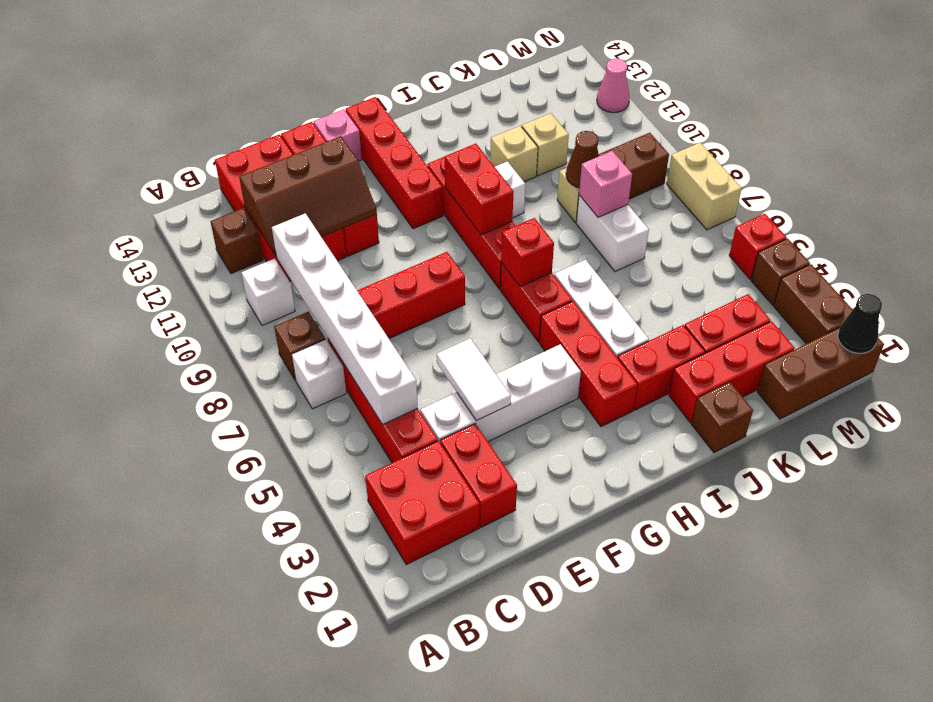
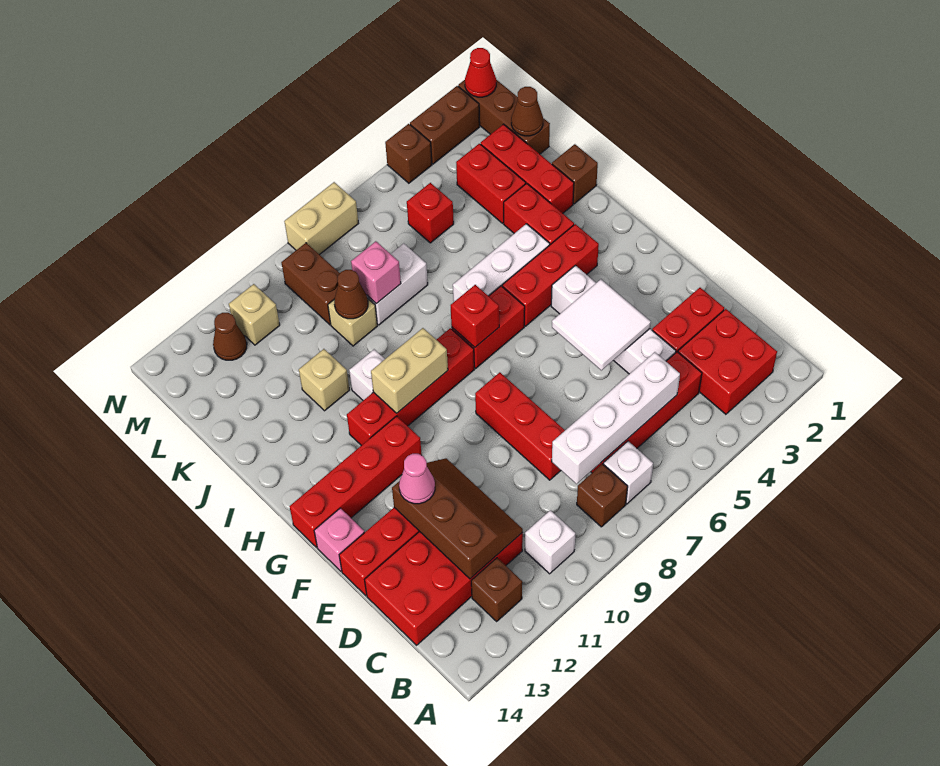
white brick C5:C10 level 2 -> white brick C5:C8 level 2
white tile E4:E5 level 2 -> white tile E4:F5 level 2
red brick H9:H10 level 2 -> tan brick H9:H10 level 2
tan brick K11 level 1 -> tan brick M11 level 1
none -> brown cone L1 level 2
none -> brown cone M12 level 1
black cone N1 level 2 -> red cone N1 level 2
red brick N5 level 1 -> red brick L5 level 1
pink cone N12 level 1 -> pink cone E12 level 3

